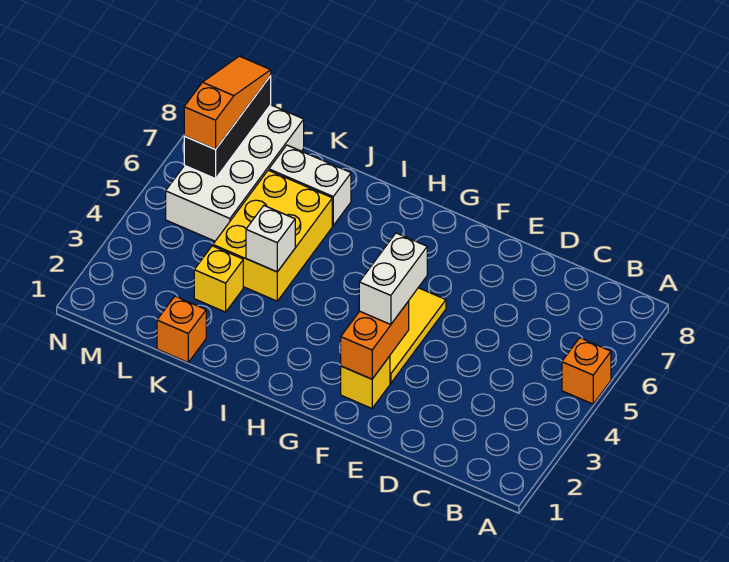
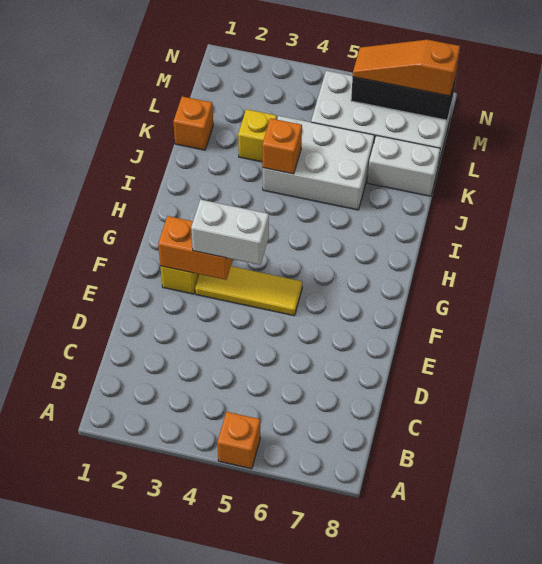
yellow brick J4:K6 level 1 -> white brick J4:K6 level 1
white brick J4 level 2 -> orange brick J4 level 2
white brick J7:K7 level 1 -> white brick K7:K8 level 1
orange slope M6:M8 level 3 top 6 -> orange slope M6:M8 level 3 top 8

